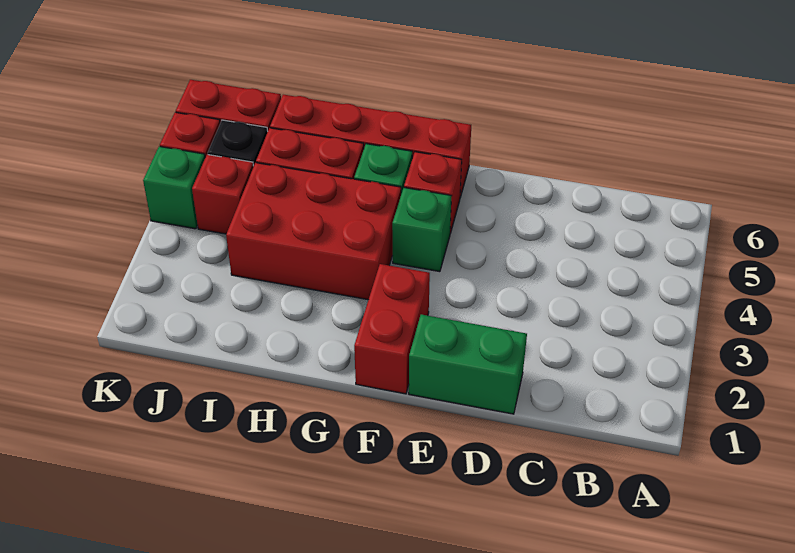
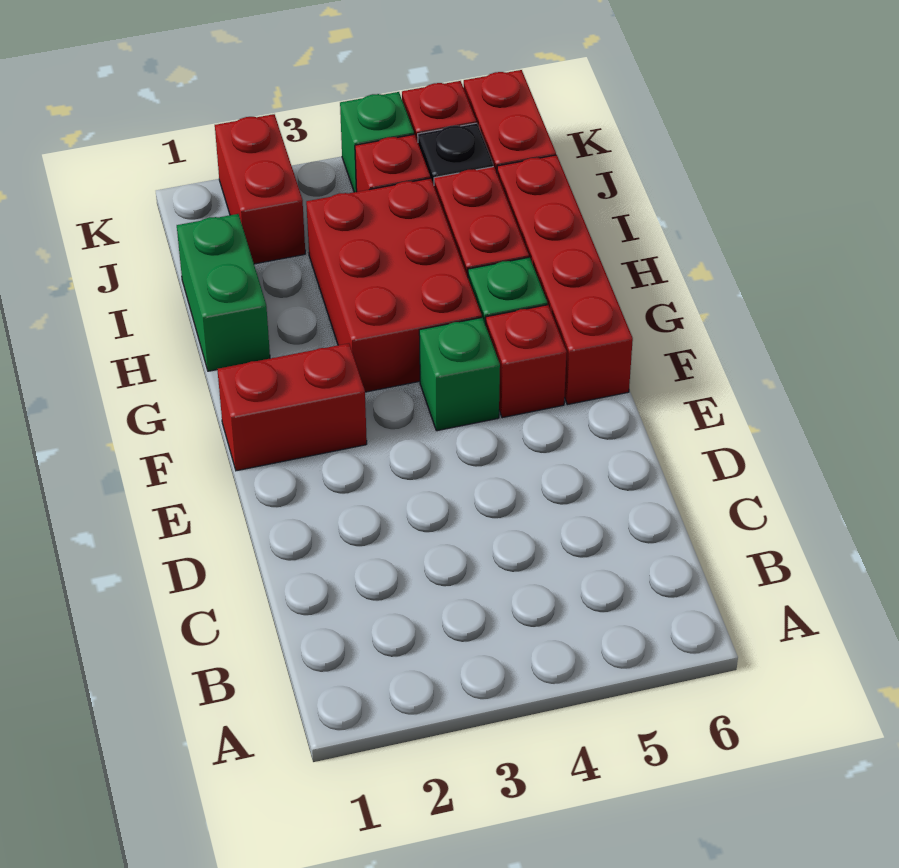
green brick D1:E1 level 1 -> green brick H1:I1 level 1
none -> red brick J2:K2 level 1

